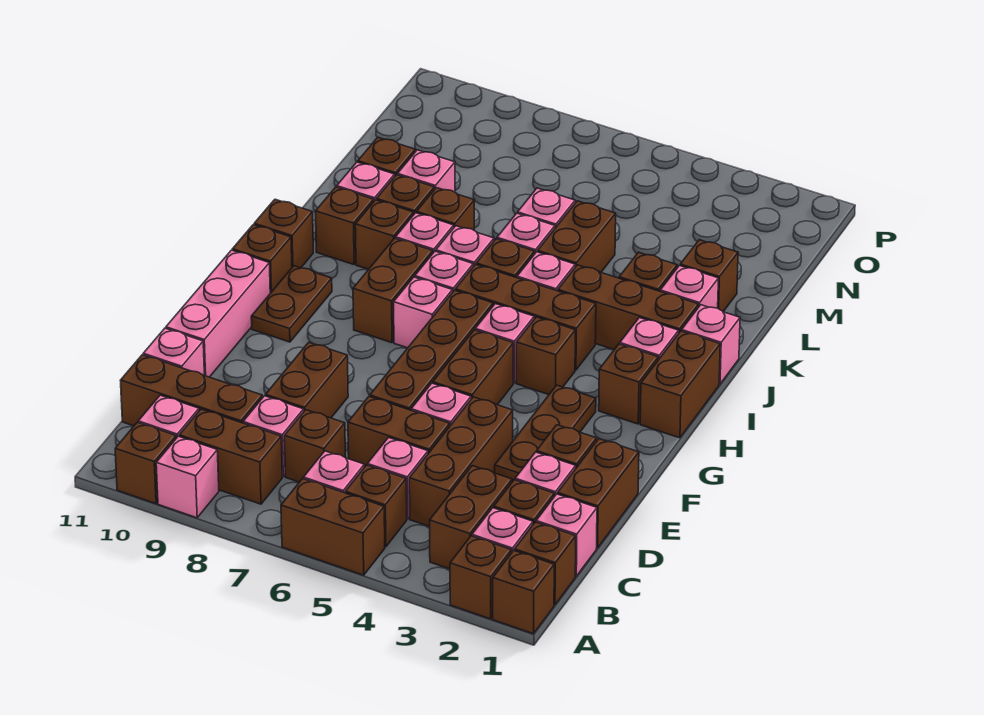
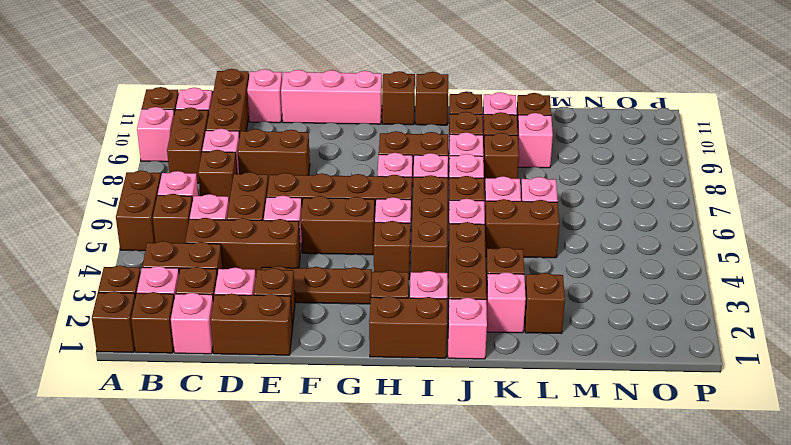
brown plate G10:H10 level 1 -> none

